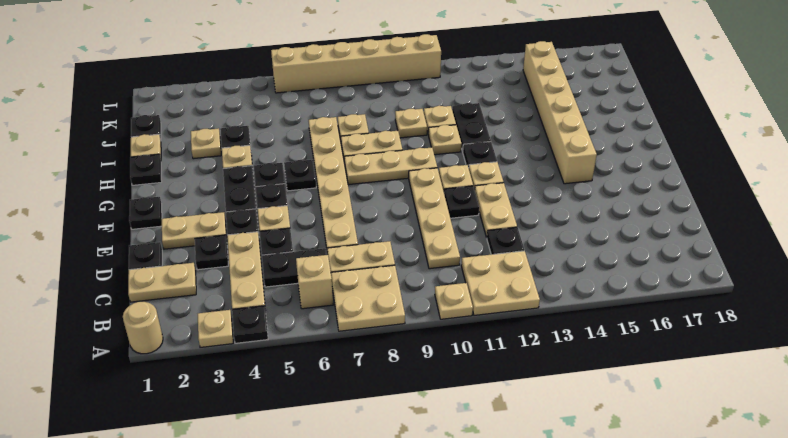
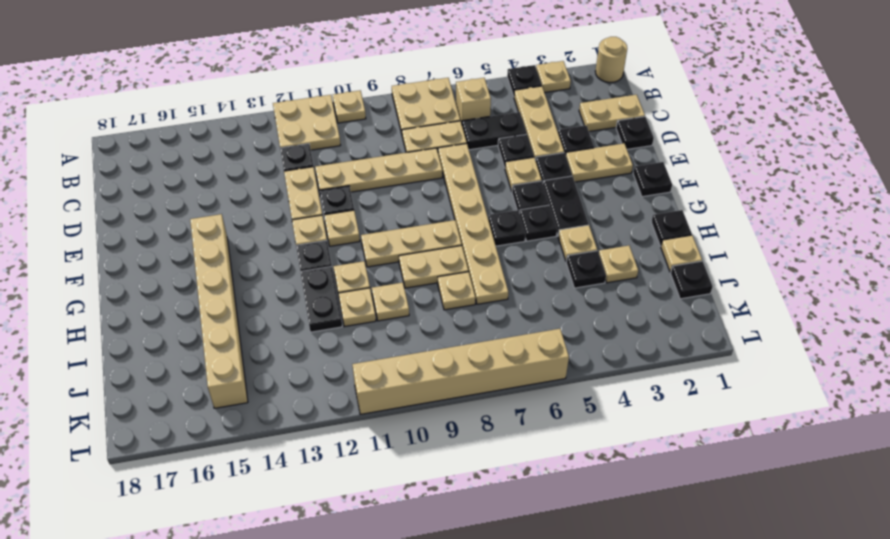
tan plate C10:F10 level 1 -> tan plate D8:D11 level 1

